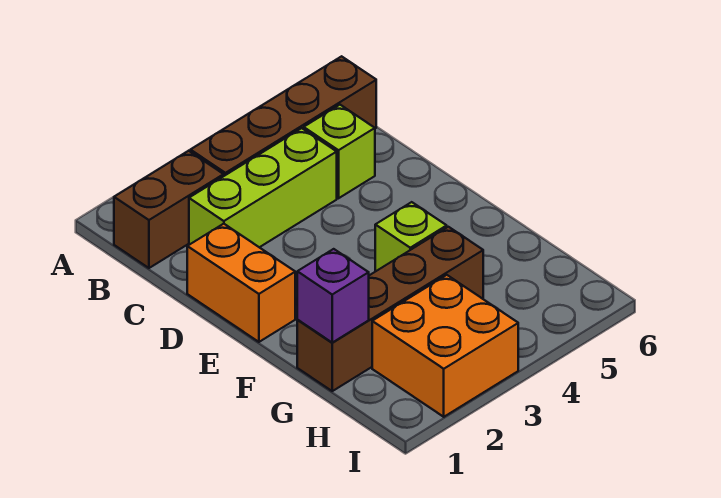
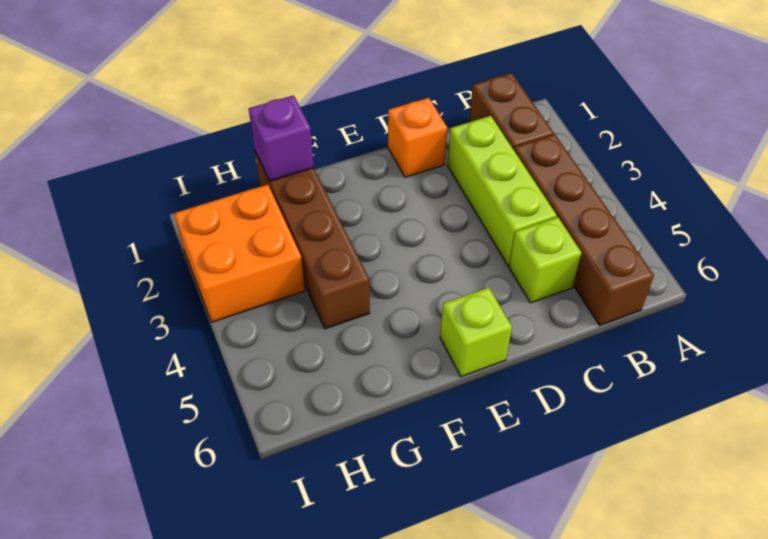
orange brick D1:E1 level 1 -> orange brick D1 level 1
lime brick F4 level 1 -> lime brick E6 level 1

